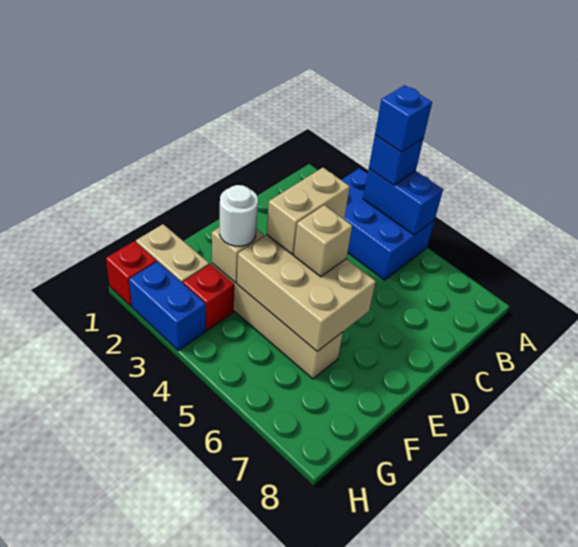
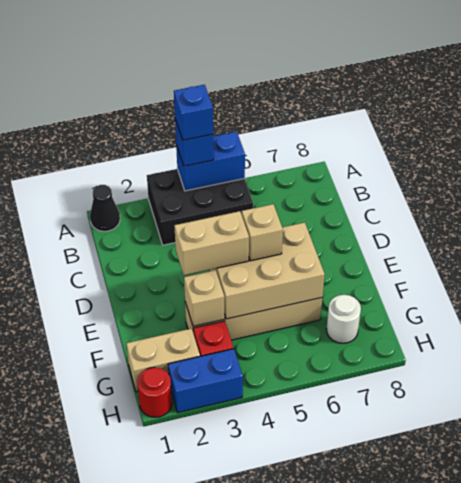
none -> black cone A1 level 1
blue brick A3:B5 level 1 -> black brick A3:B5 level 1
tan brick D4:E4 level 3 -> tan brick E3:E4 level 3
white round brick F3 level 3 -> white round brick G7 level 1
red brick H1 level 1 -> red round brick H1 level 1

